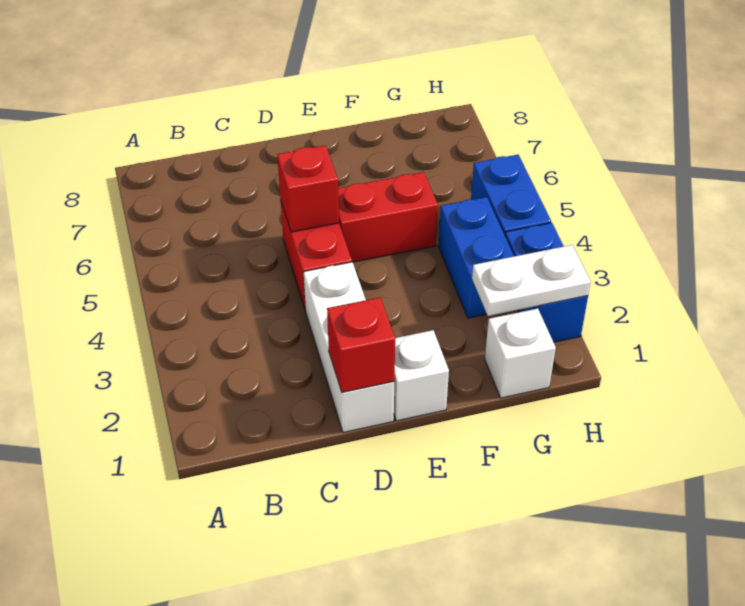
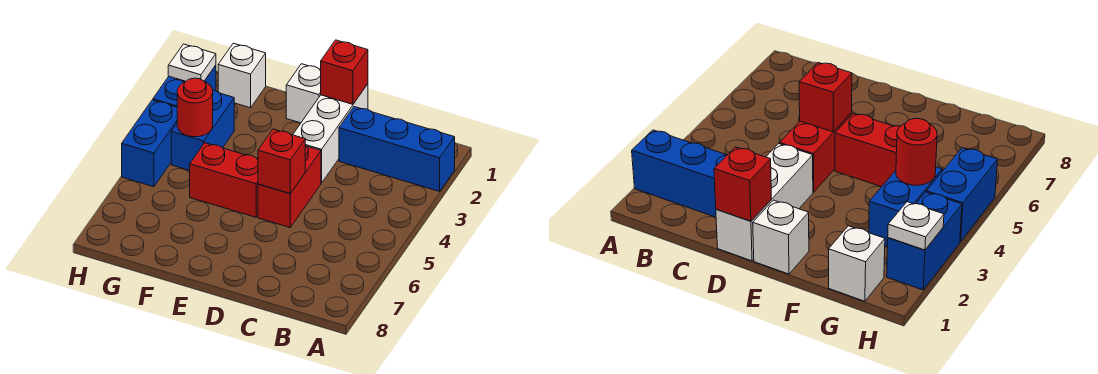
none -> blue brick A2:C2 level 1
white plate G2:H2 level 2 -> white plate H2 level 2
none -> red round brick G4 level 2

